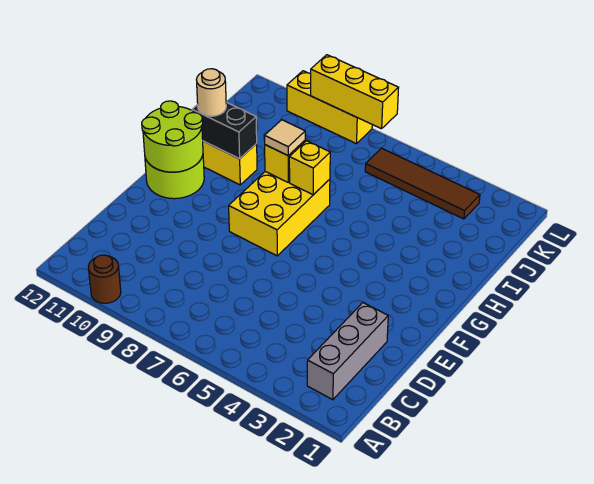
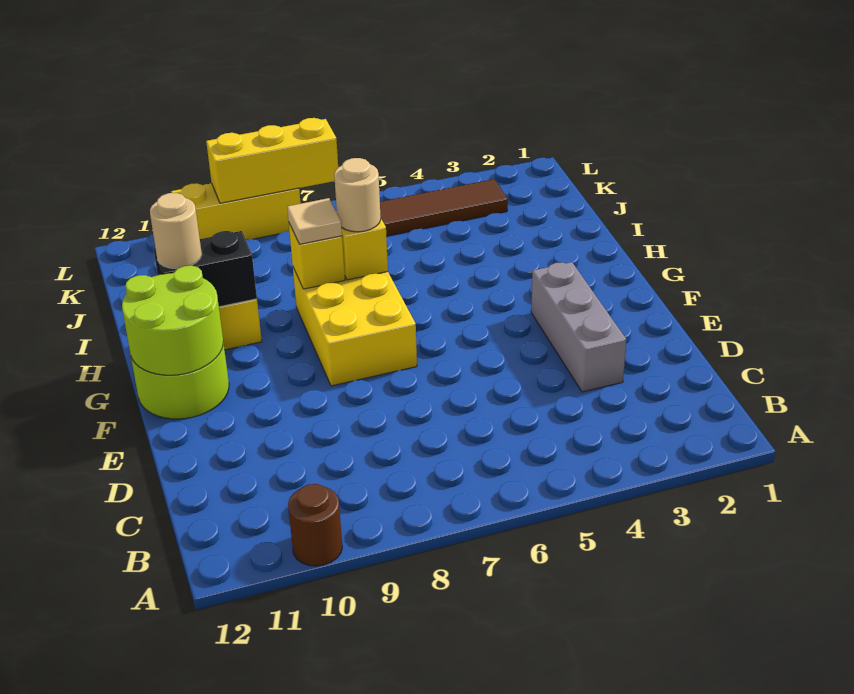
grey brick B2:D2 level 1 -> grey brick D3:F3 level 1
none -> tan round brick H7 level 3

